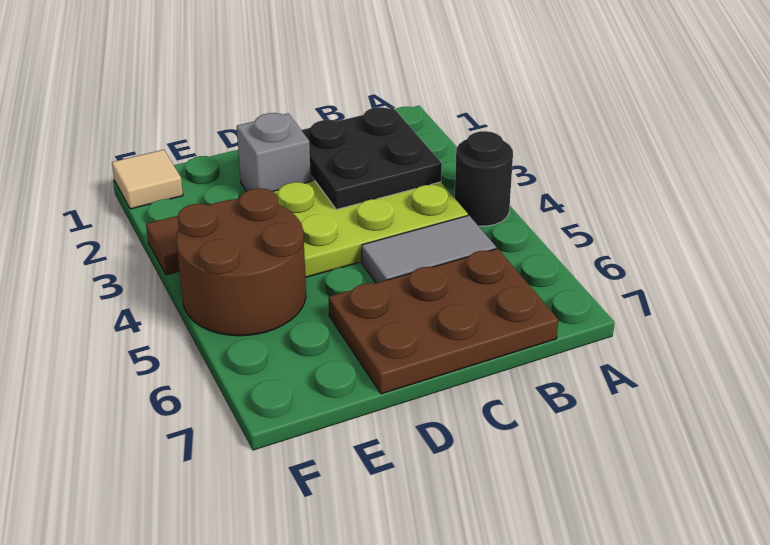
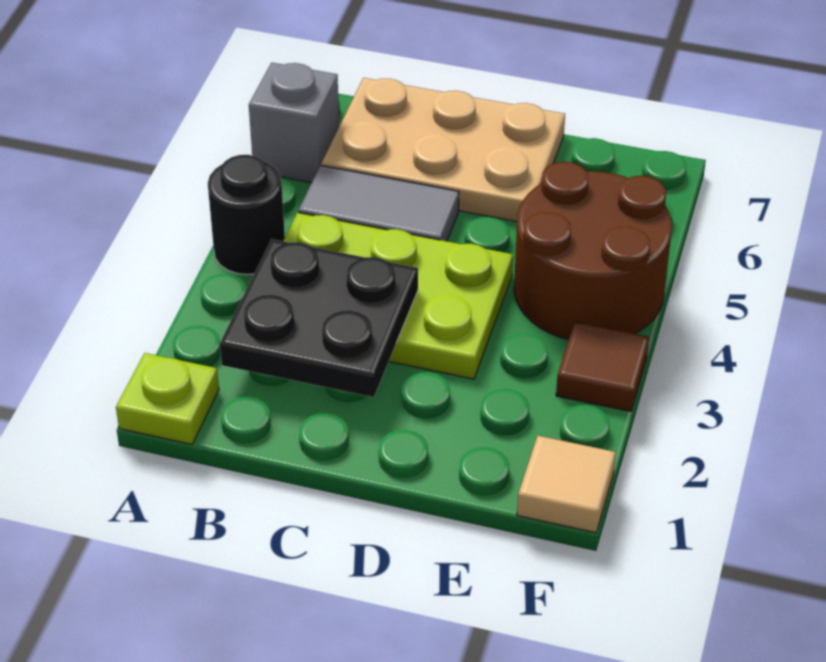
none -> lime plate A1 level 1
brown plate B6:D7 level 1 -> tan plate B6:D7 level 1
grey brick D2 level 1 -> grey brick A6 level 1

